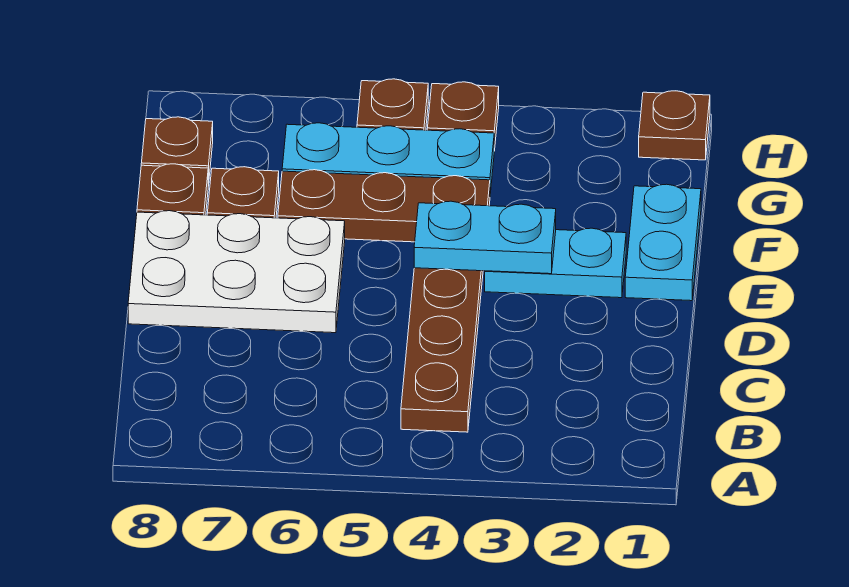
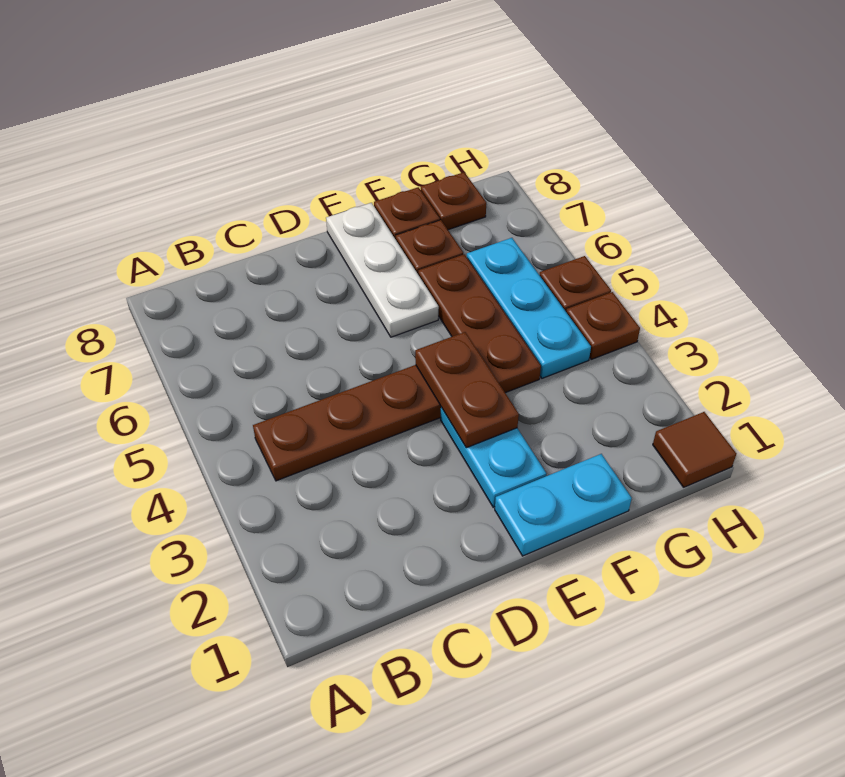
white plate D6:E8 level 1 -> white plate E6:E8 level 1
cyan plate E3:E4 level 2 -> brown plate E3:E4 level 2
brown plate H1 level 1 -> brown tile H1 level 1

